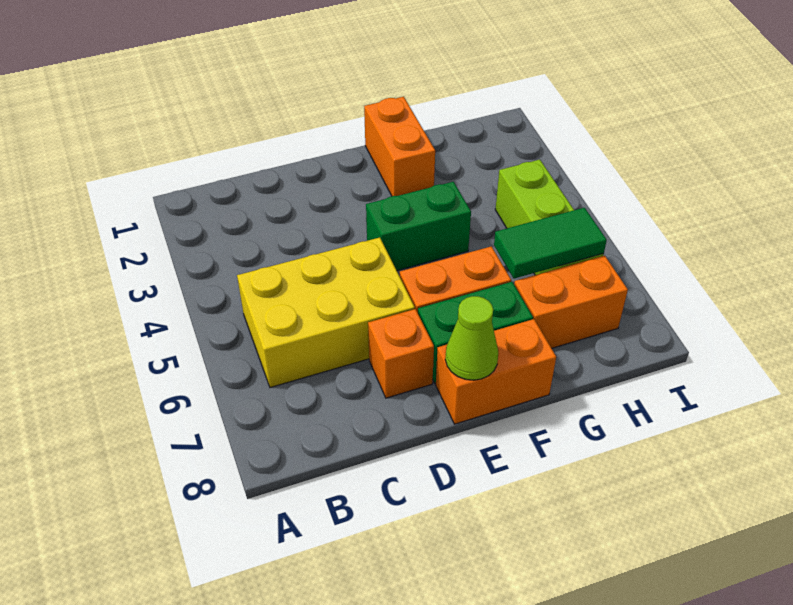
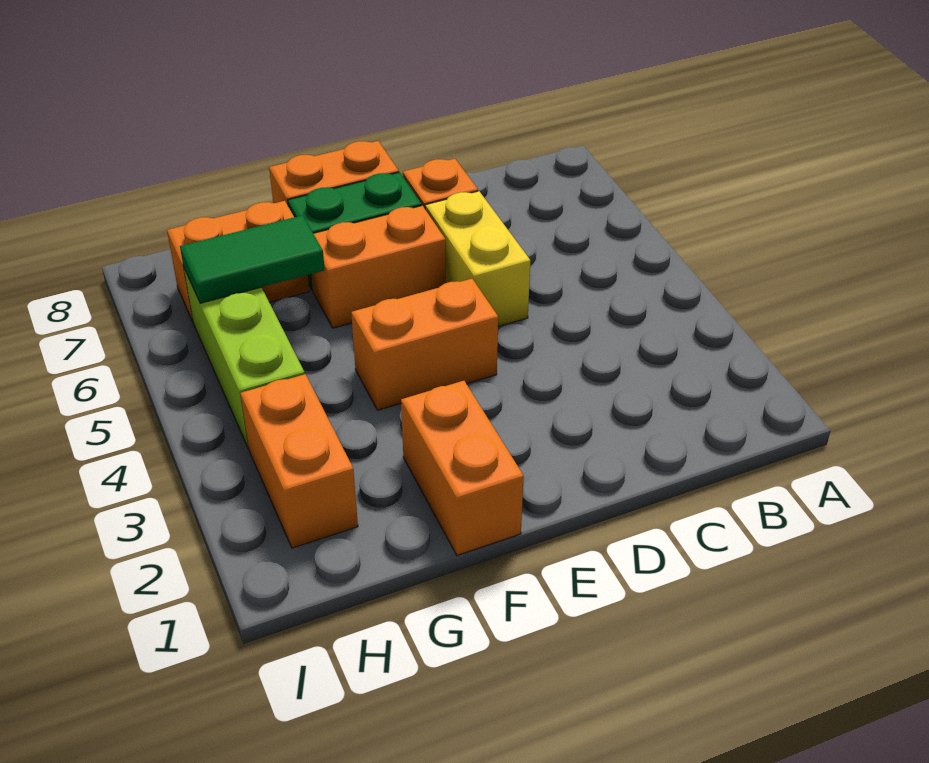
yellow brick B5:D6 level 1 -> yellow brick D5:D6 level 1
green brick E4:F4 level 1 -> orange brick E4:F4 level 1
lime cone E8 level 2 -> none
none -> orange brick H2:H3 level 1

